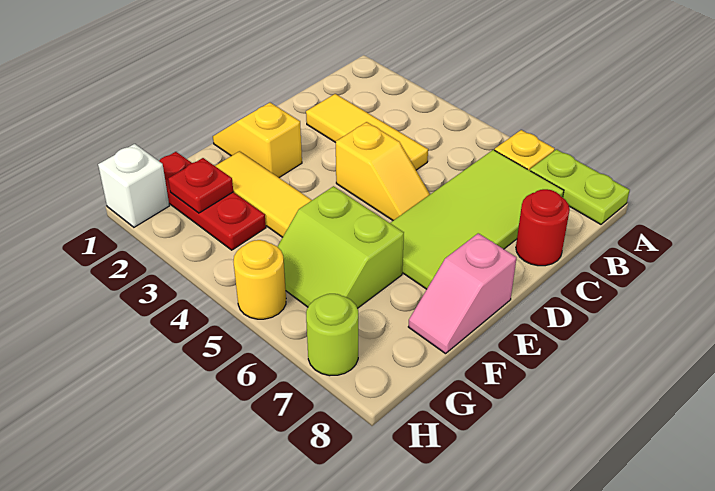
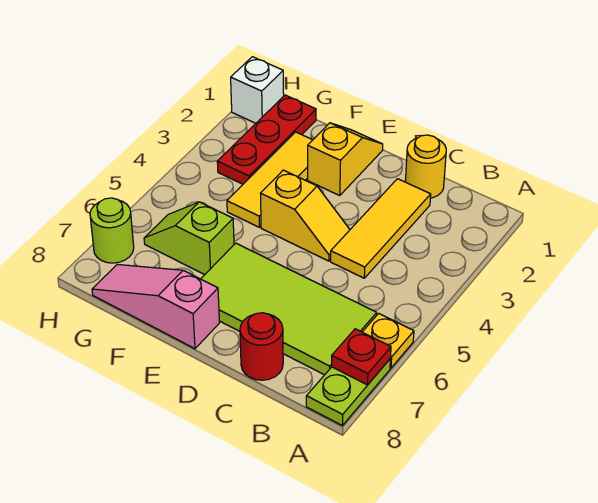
yellow slope D4:D5 level 1 top 4 -> yellow slope D4:E4 level 1 top E
pink slope E8:F8 level 1 top E -> pink slope E8:G8 level 1 top E
lime slope F5:G6 level 1 top F -> lime slope F6:G6 level 1 top F
red plate G2 level 2 -> red plate A7 level 2
yellow round brick H5 level 1 -> yellow round brick C1 level 1

